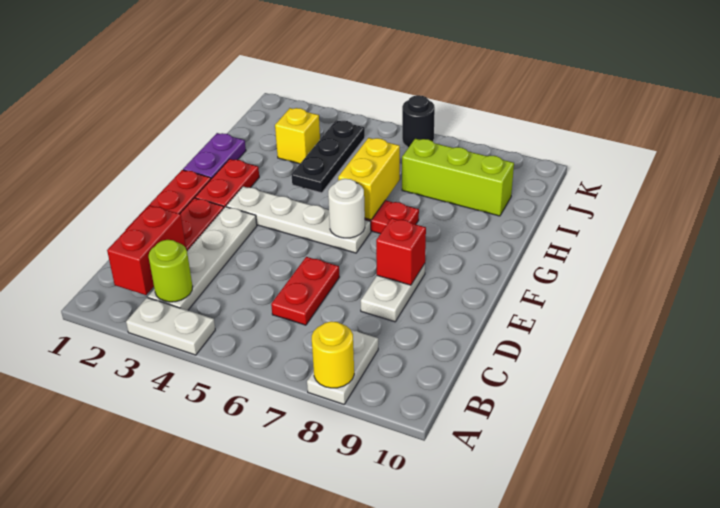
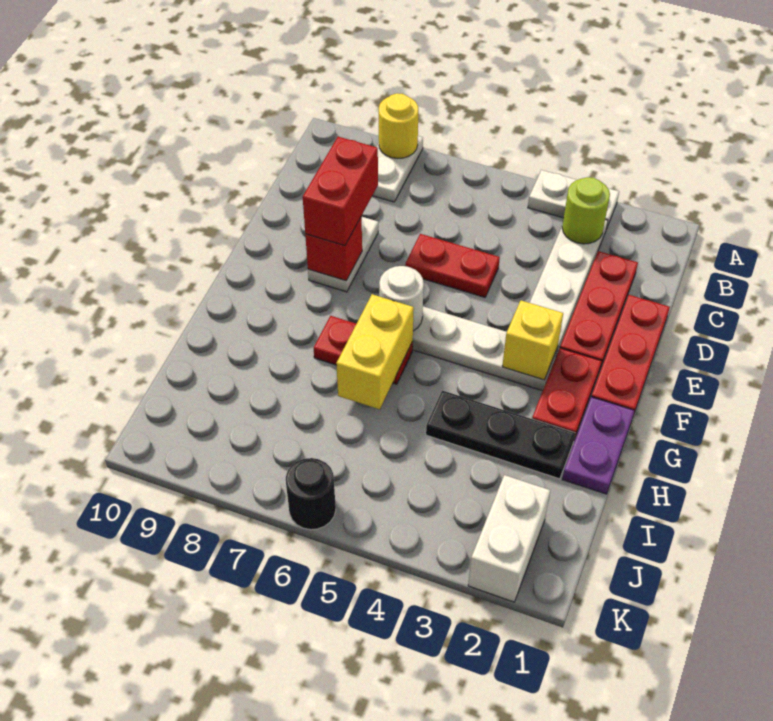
red brick B2:C2 level 2 -> red brick D8:E8 level 3
red plate C6:D6 level 1 -> red plate D5:D6 level 1
black plate H4:J4 level 1 -> black plate H2:H4 level 1
yellow brick I3 level 1 -> yellow brick F3 level 2
lime brick I7:I9 level 1 -> none
none -> white brick J2:K2 level 1

